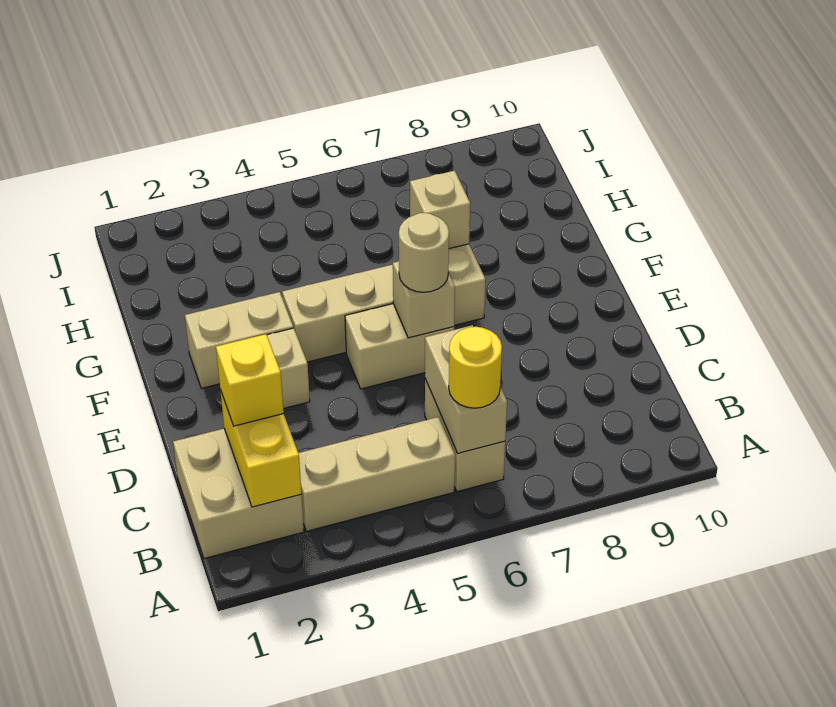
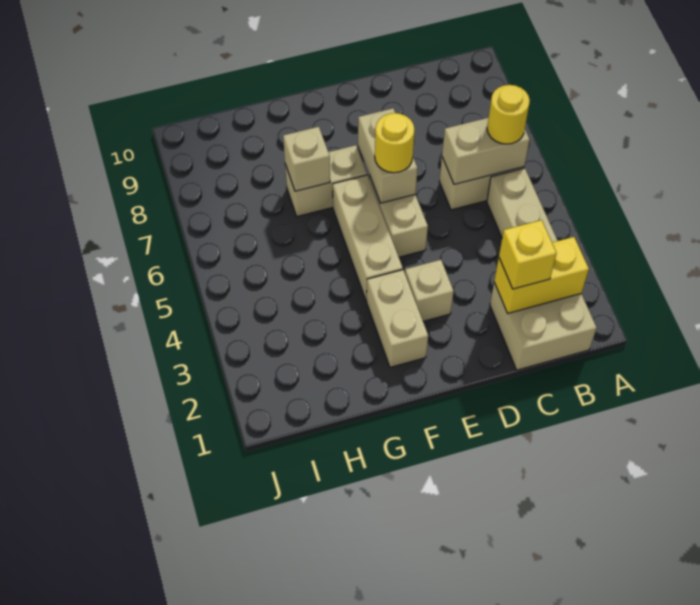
tan brick E6 level 2 -> tan brick E6:E7 level 2
tan round brick E6 level 3 -> yellow round brick E6 level 3

